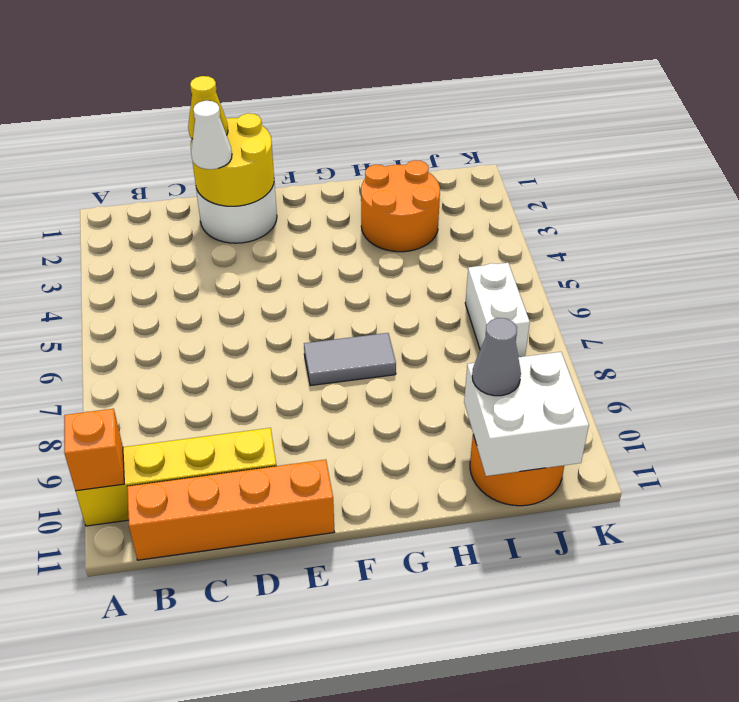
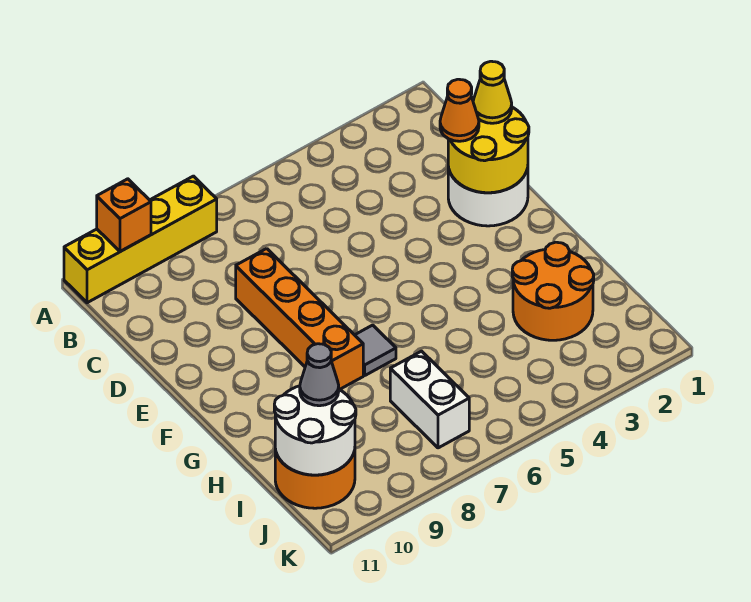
yellow brick A10:D10 level 1 -> yellow brick A8:A11 level 1
orange brick B11:E11 level 1 -> orange brick D8:G8 level 1
white cone D2 level 3 -> orange cone D2 level 3
grey tile F7:G7 level 1 -> grey tile G7 level 1
white brick I10:J11 level 2 -> white round brick I10:J11 level 2
white brick J6:J7 level 1 -> white brick I7:J7 level 1

